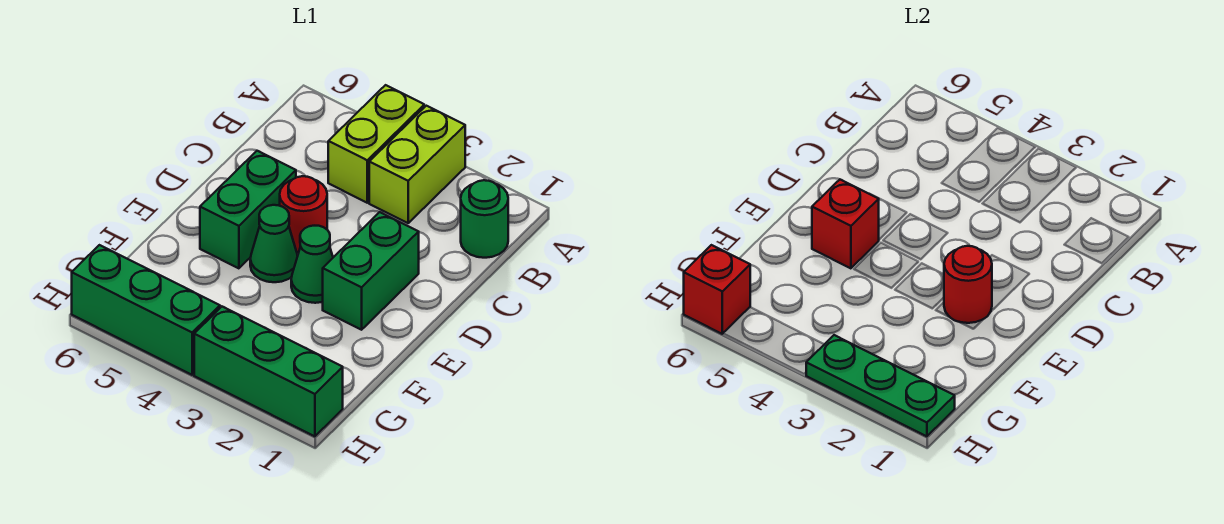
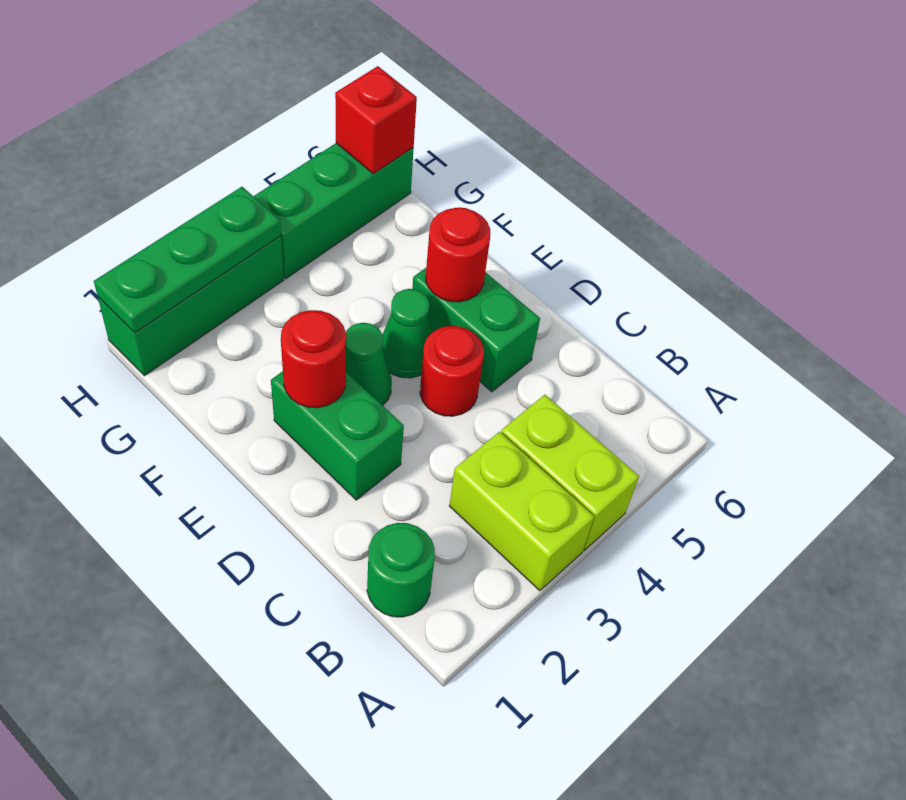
red brick E5 level 2 -> red round brick E5 level 2

